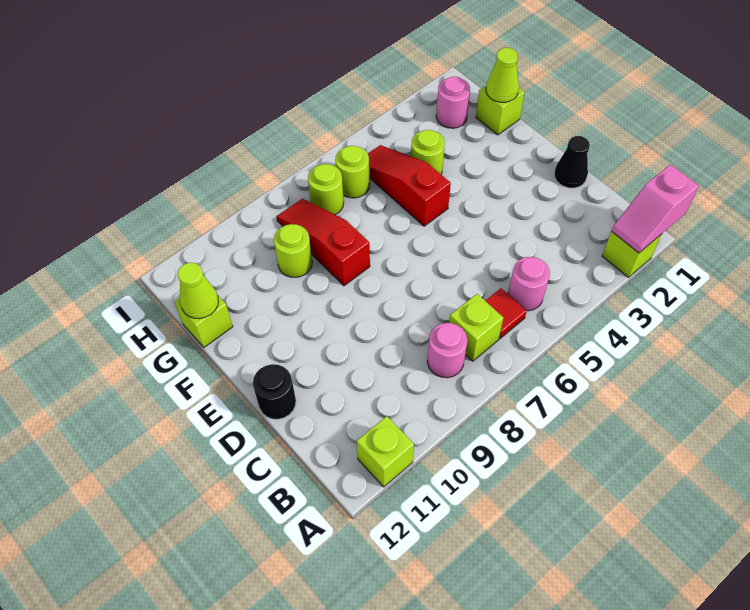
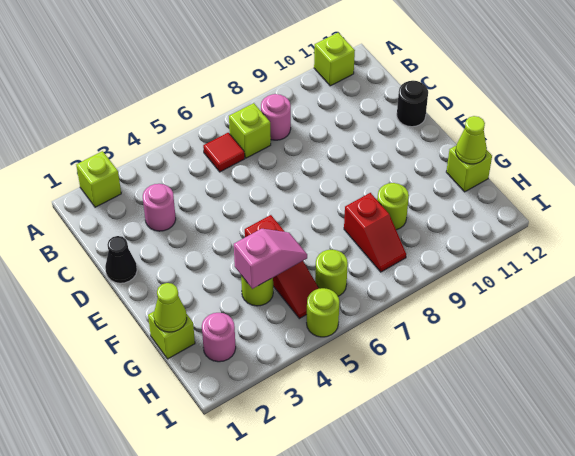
pink slope A1:A2 level 2 top 1 -> pink slope G4:G5 level 2 top 4
pink round brick B5 level 1 -> pink round brick C3 level 1
red slope F8:H8 level 1 top F -> red slope G8:H8 level 1 top G
lime round brick H7 level 1 -> lime round brick I5 level 1

